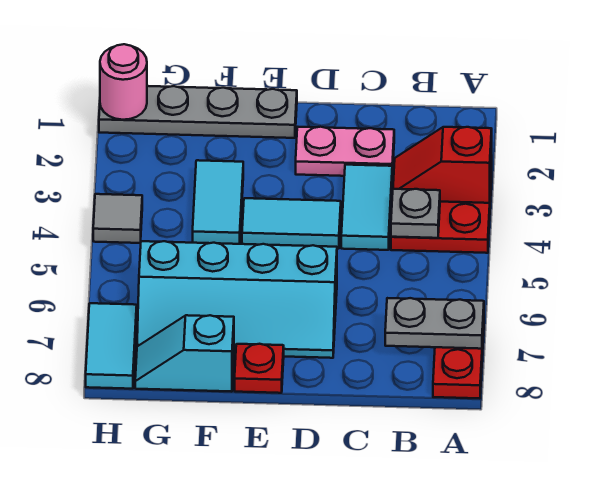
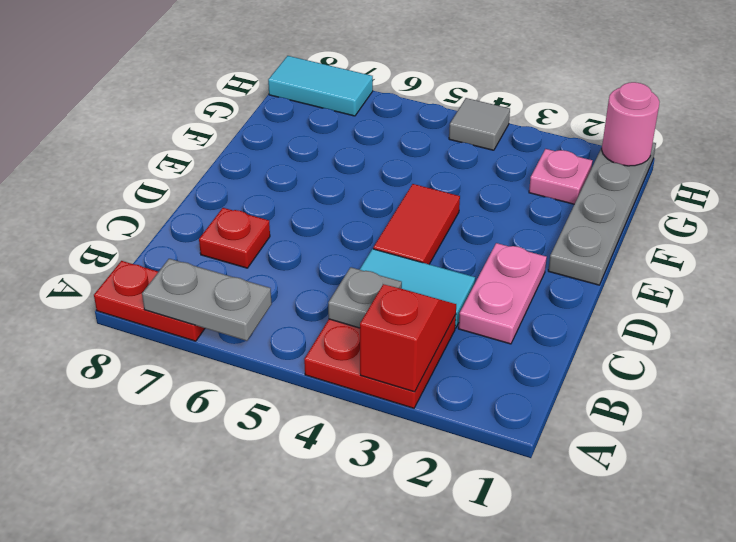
grey plate A7:B7 level 2 -> grey plate A6:A7 level 2
cyan tile D4:E4 level 1 -> red tile D4:E4 level 1
cyan slope D6:G7 level 1 top 6 -> none
red plate E8 level 1 -> red plate C7 level 1
cyan tile F3:F4 level 1 -> none
cyan slope F8:G8 level 1 top F -> none
none -> pink plate G2 level 1

